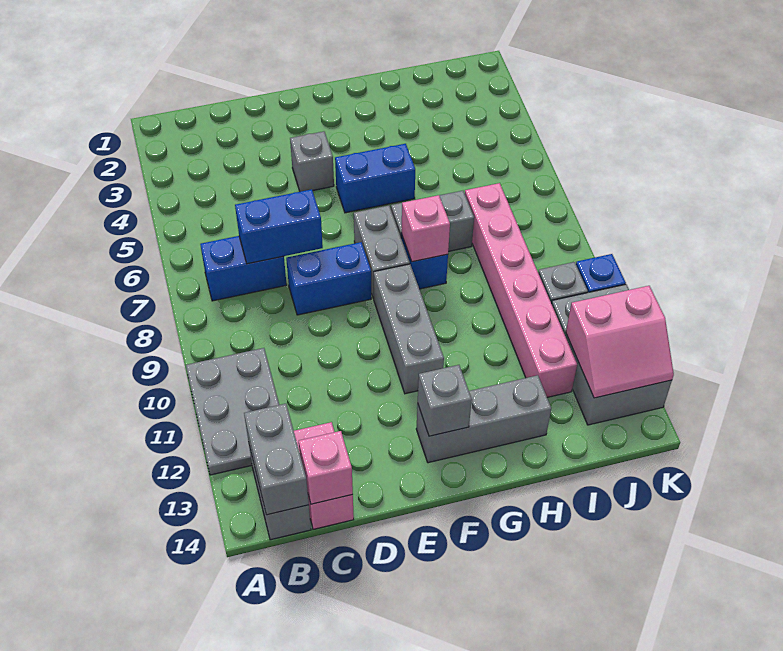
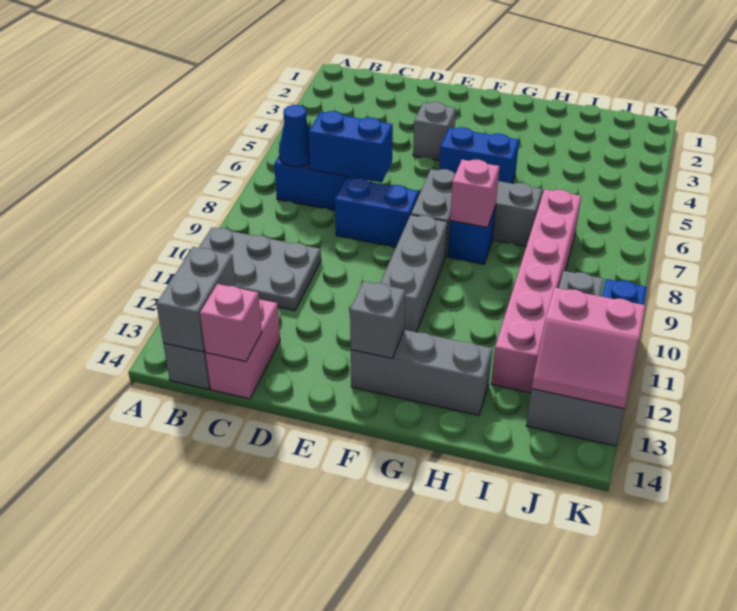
grey plate A10:B12 level 1 -> grey plate A10:C11 level 1
none -> blue cone B7 level 2

